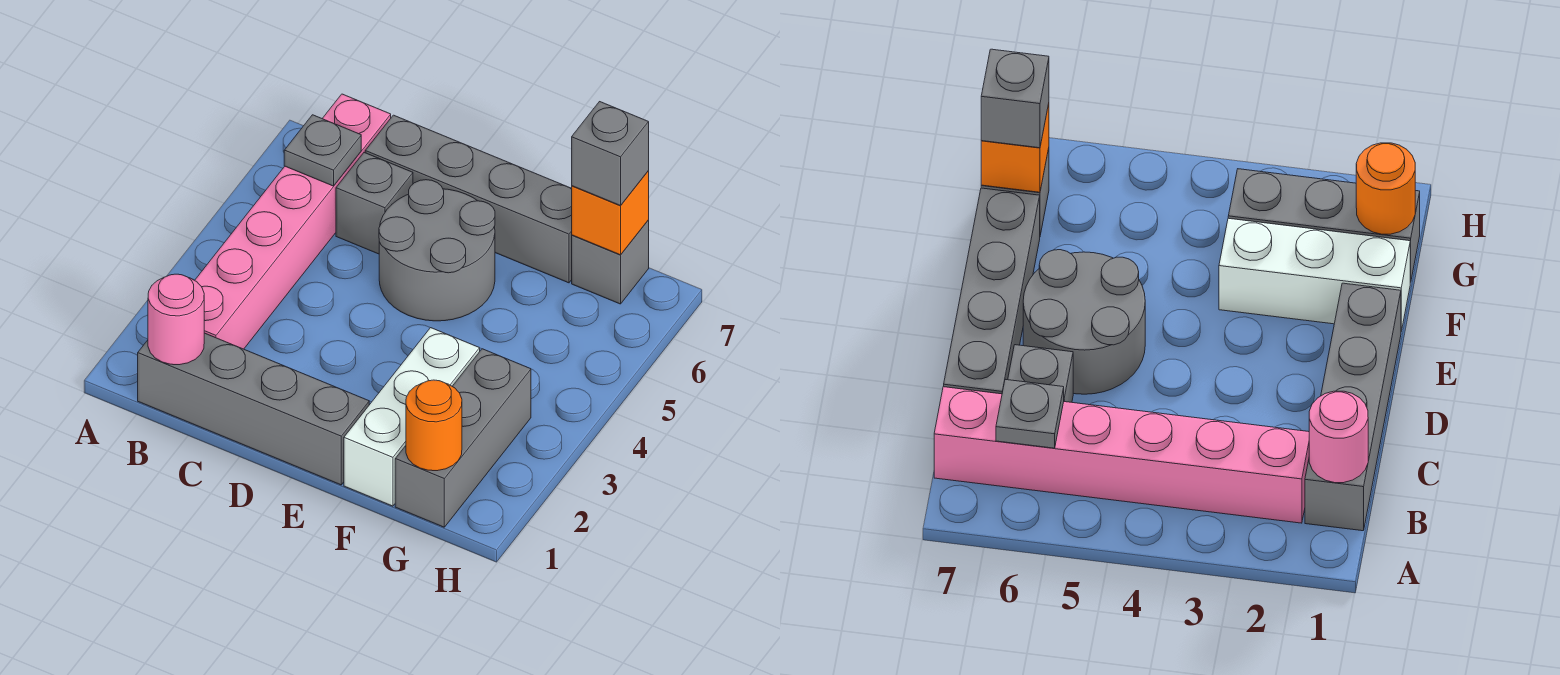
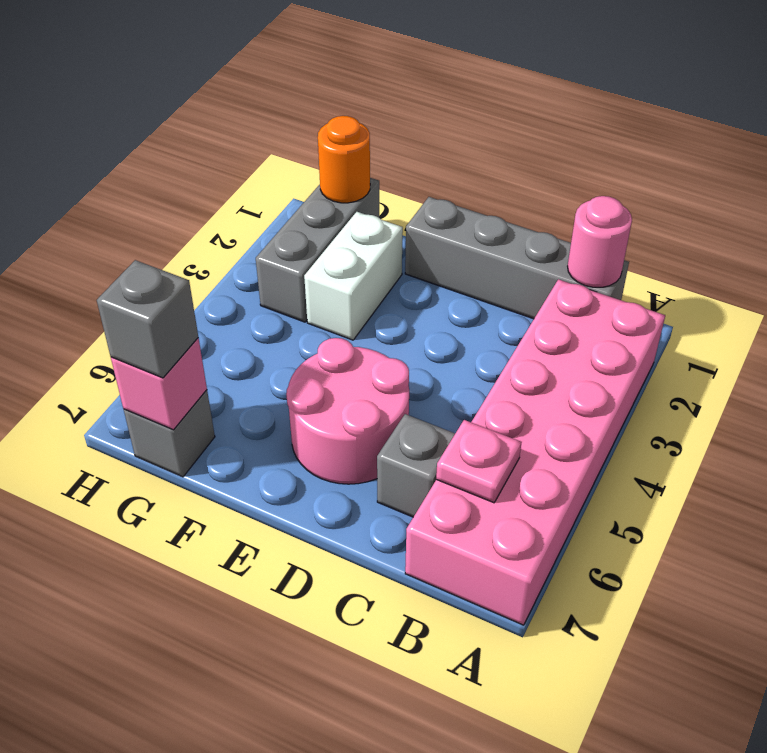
pink brick B2:B7 level 1 -> pink brick A2:B7 level 1
grey plate B6 level 2 -> pink plate B6 level 2
grey brick C7:F7 level 1 -> none
grey round brick D5:E6 level 1 -> pink round brick D5:E6 level 1
white brick F1:F3 level 1 -> white brick F2:F3 level 1
orange brick G7 level 2 -> pink brick G7 level 2

